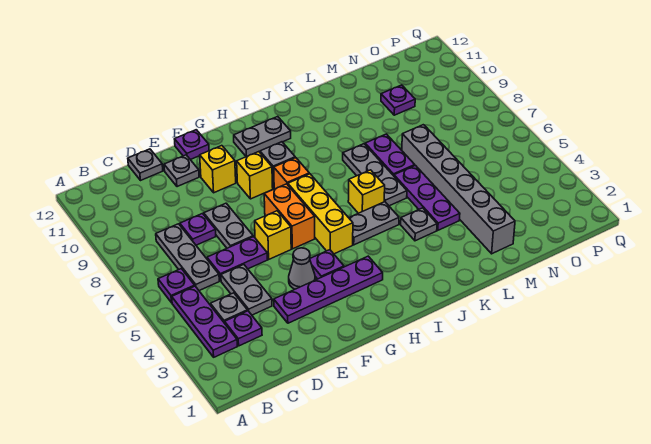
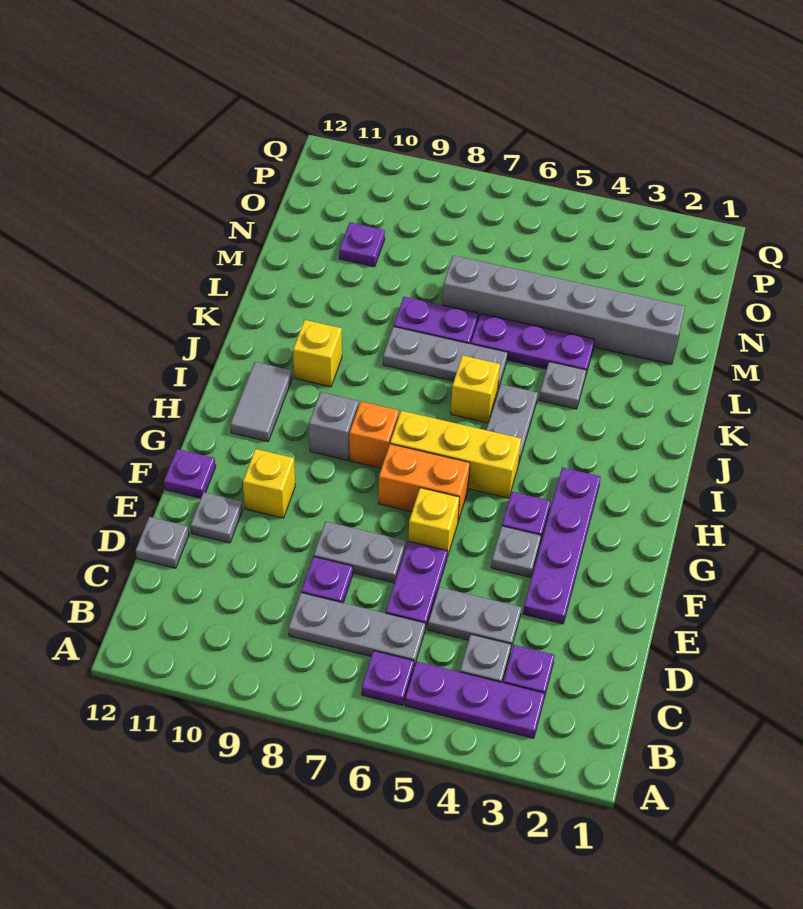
grey cone F4 level 1 -> grey plate F4 level 1
yellow brick G9 level 1 -> yellow brick J10 level 1
grey plate H11:I11 level 1 -> grey tile H11:I11 level 1

